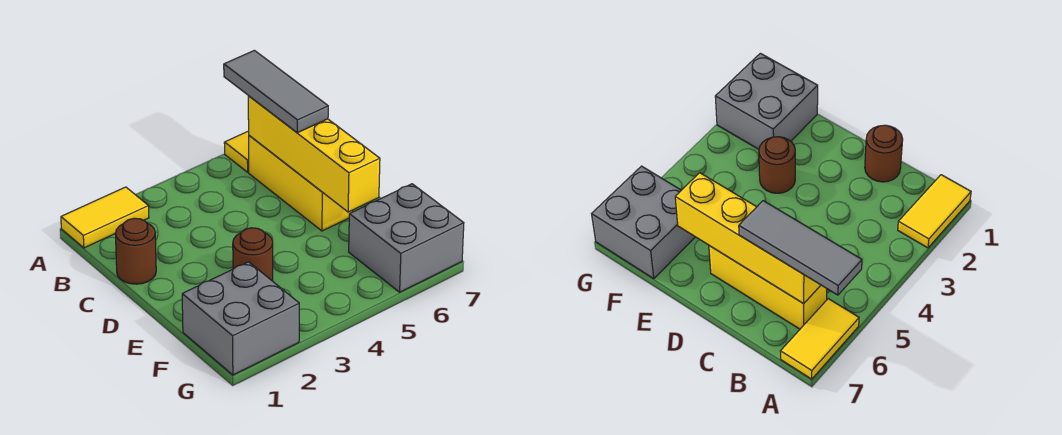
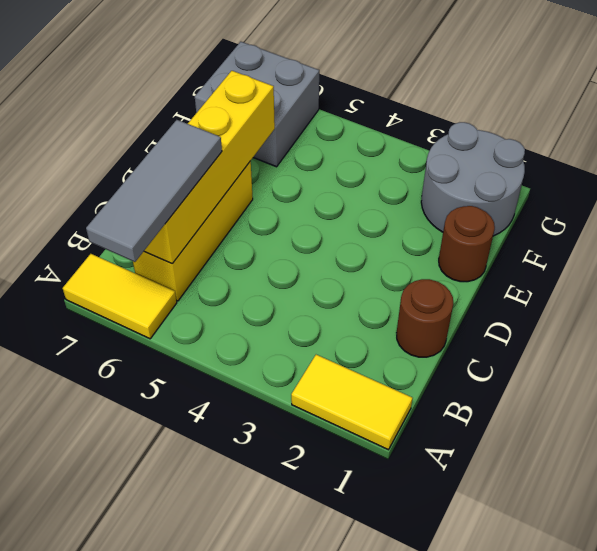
brown round brick E3 level 1 -> brown round brick E1 level 1
grey brick F1:G2 level 1 -> grey round brick F1:G2 level 1

